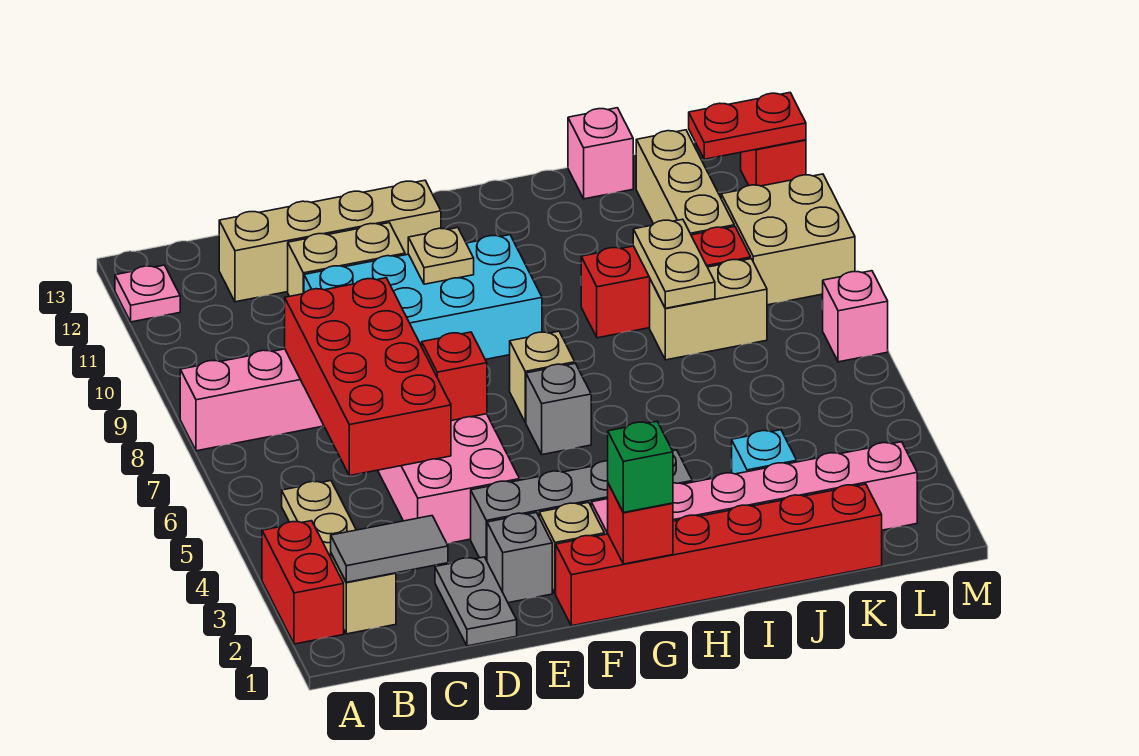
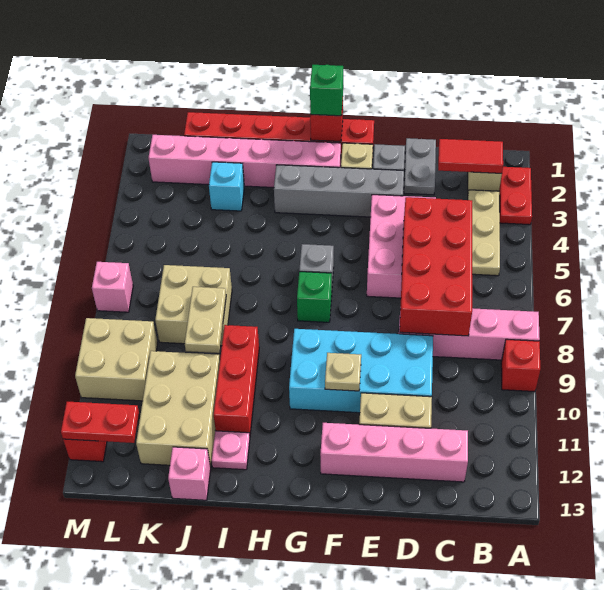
red brick A2:A3 level 1 -> red plate A2:A3 level 1
pink plate A12 level 1 -> pink plate I12 level 1
grey tile B2:C2 level 2 -> red tile B2:C2 level 2
tan brick C12:F12 level 1 -> pink brick C12:F12 level 1
red brick E6 level 2 -> red brick A9 level 1
tan brick G7 level 1 -> green brick G7 level 1
red brick I9:K9 level 1 -> red brick I9:I11 level 1
tan brick J8:K8 level 1 -> tan brick J7:K8 level 1
tan brick K10:K12 level 1 -> tan brick J10:K12 level 1

